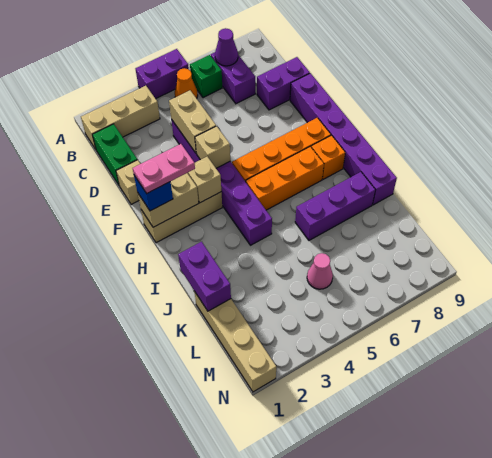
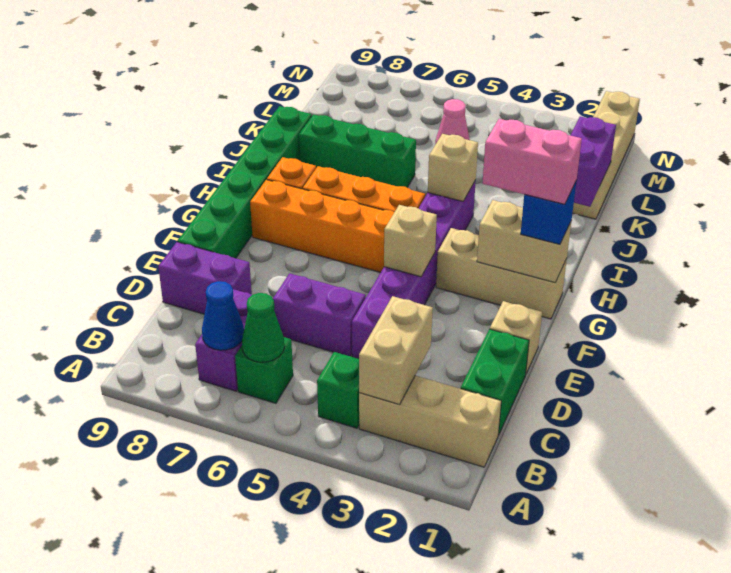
purple brick A4:A5 level 1 -> purple brick D5:D6 level 1
none -> green brick B4 level 1
orange cone B5 level 1 -> none
none -> green cone B6 level 2
purple cone B7 level 2 -> blue cone B7 level 2
tan brick D4:E4 level 2 -> tan brick B3:C3 level 2
purple brick E9:J9 level 1 -> green brick E9:J9 level 1
pink plate G1:G2 level 4 -> pink brick G1:G2 level 4
tan brick G3 level 2 -> tan brick I4 level 2
purple brick J6:J8 level 1 -> green brick J6:J8 level 1

